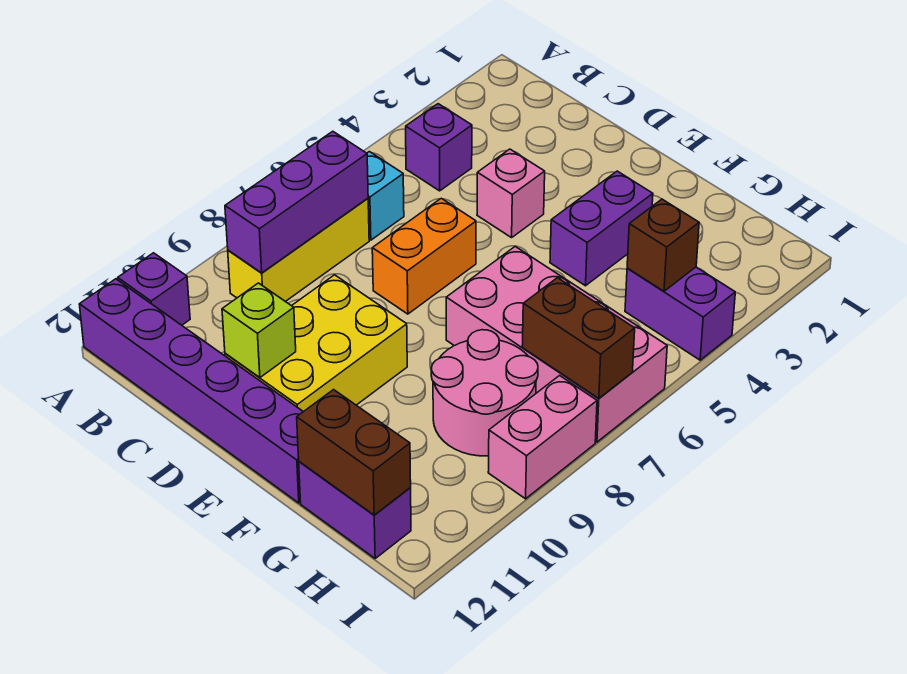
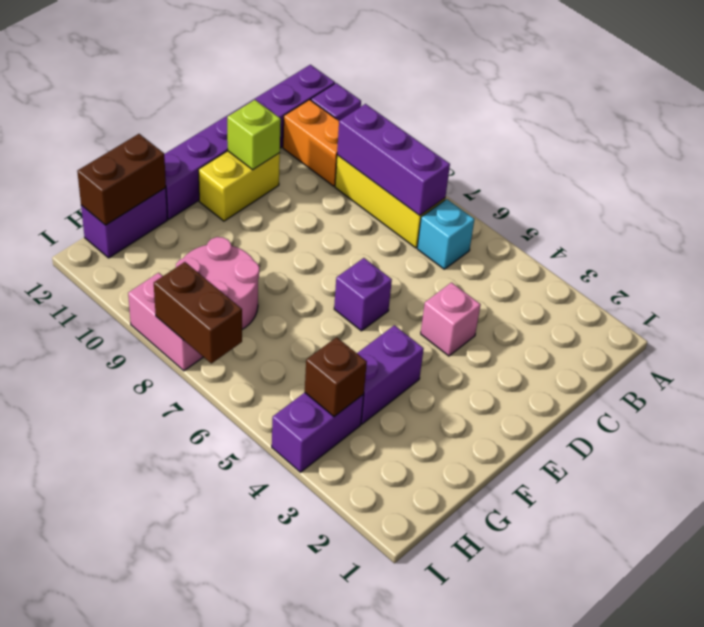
purple brick B4 level 1 -> purple brick E6 level 1
orange brick D6:D7 level 1 -> orange brick B10:B11 level 1
yellow brick D9:E11 level 1 -> yellow brick D11:E11 level 1
purple brick F3:F4 level 1 -> purple brick F4:G4 level 1
pink brick F6:I7 level 1 -> none
brown brick H7:I7 level 2 -> brown brick I7:I8 level 2

